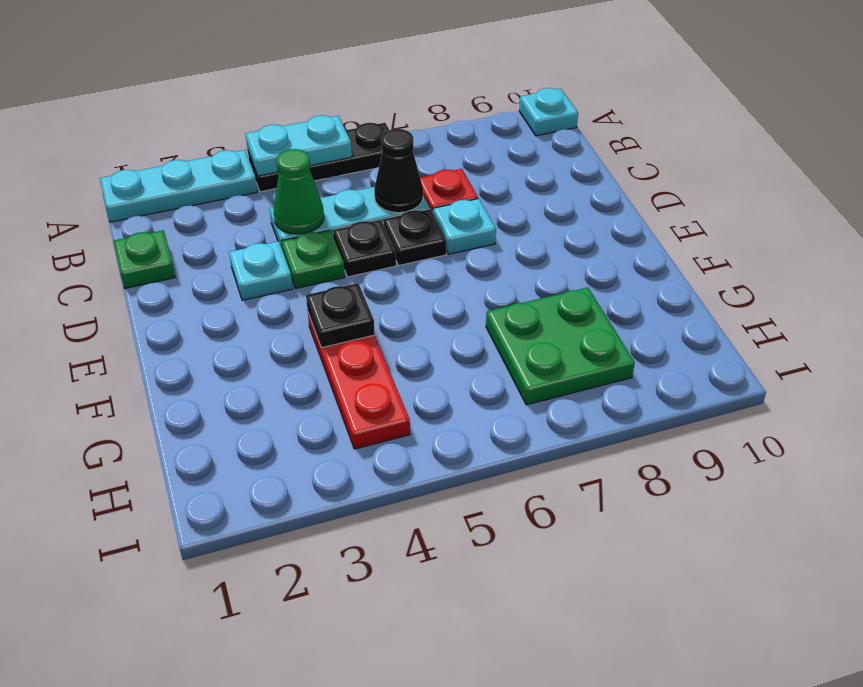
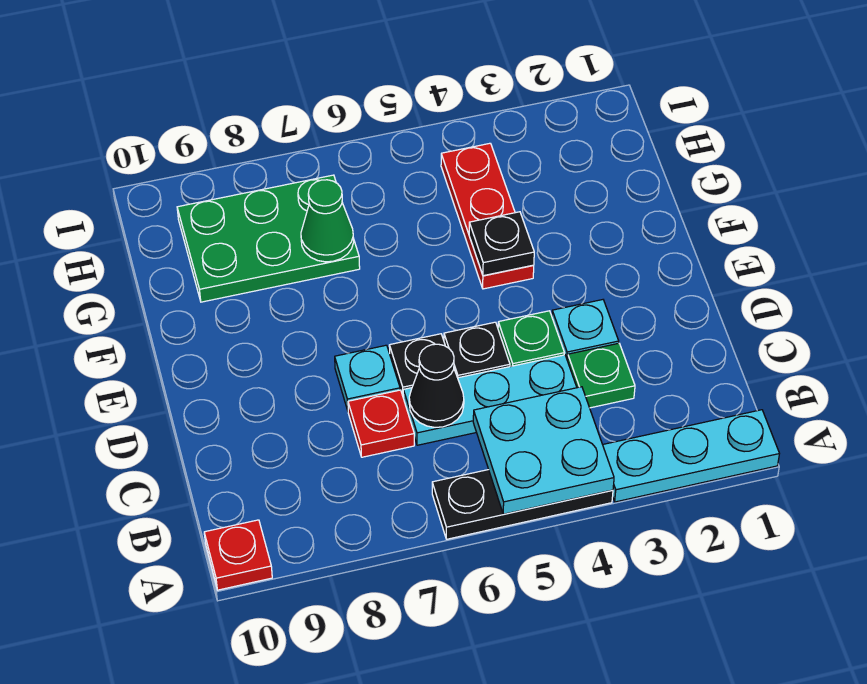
cyan plate A4:A5 level 2 -> cyan plate A4:B5 level 2
cyan plate A10 level 1 -> red plate A10 level 1
green plate C1 level 1 -> green plate C3 level 1
green cone C4 level 2 -> green cone G7 level 2
green plate G7:H8 level 1 -> green plate G7:H9 level 1

